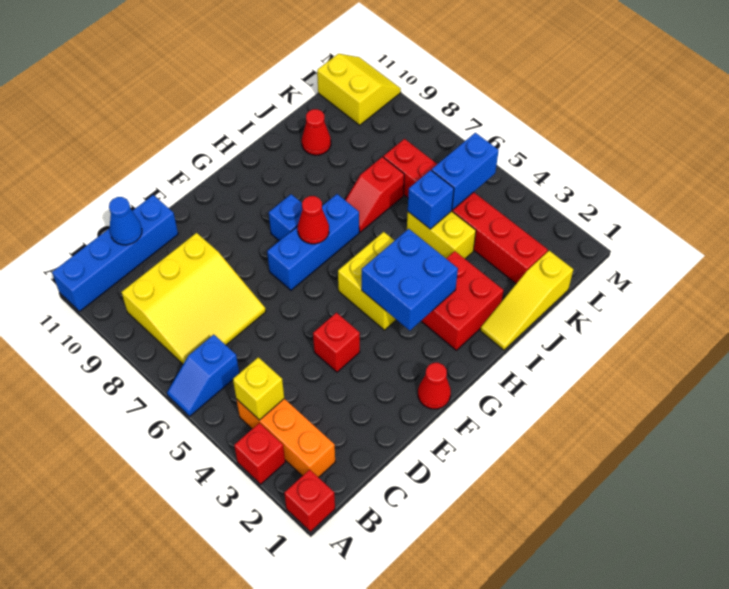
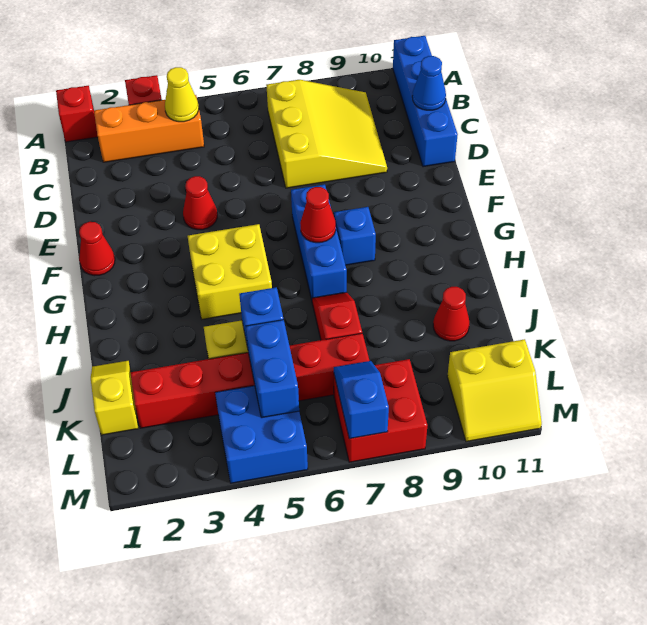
blue slope A6:B6 level 1 top B -> blue slope L7:M7 level 2 top M
yellow brick B4 level 2 -> yellow cone B4 level 2
yellow slope B7:D9 level 1 top 9 -> yellow slope B7:D9 level 1 top 7
red brick E4 level 1 -> red cone E4 level 1
blue brick G3:H4 level 2 -> blue brick L4:M5 level 1
red brick H2:I3 level 1 -> red brick L7:M8 level 1
yellow slope I1:K1 level 1 top K -> yellow slope J1:K1 level 1 top K

